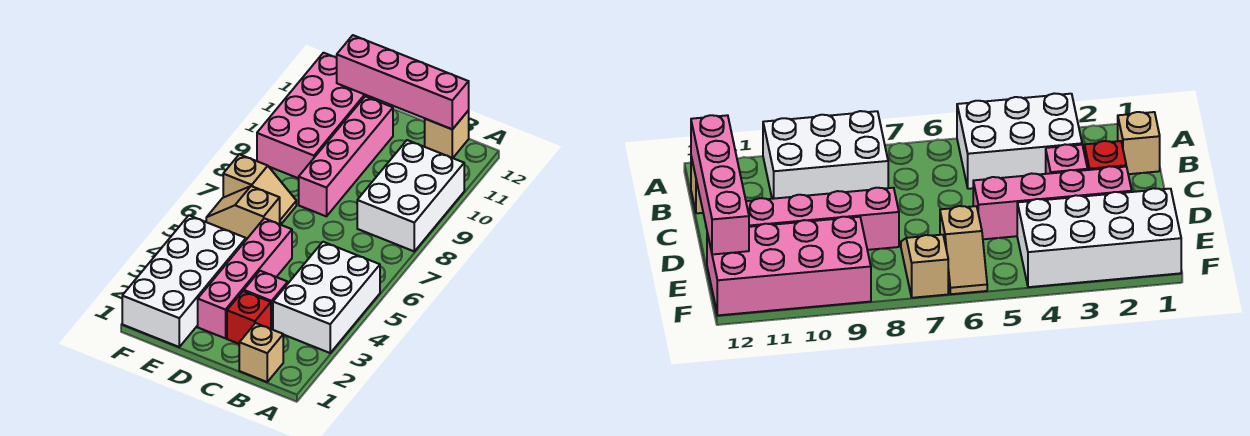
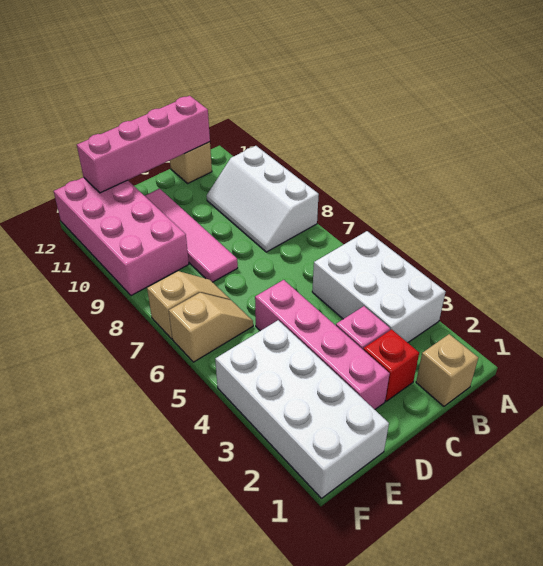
white brick A8:B10 level 1 -> white slope A8:B10 level 1 top A
pink brick D8:D11 level 1 -> pink tile D8:D11 level 1
tan slope E6:F6 level 1 top E -> tan slope E6:F6 level 1 top F

